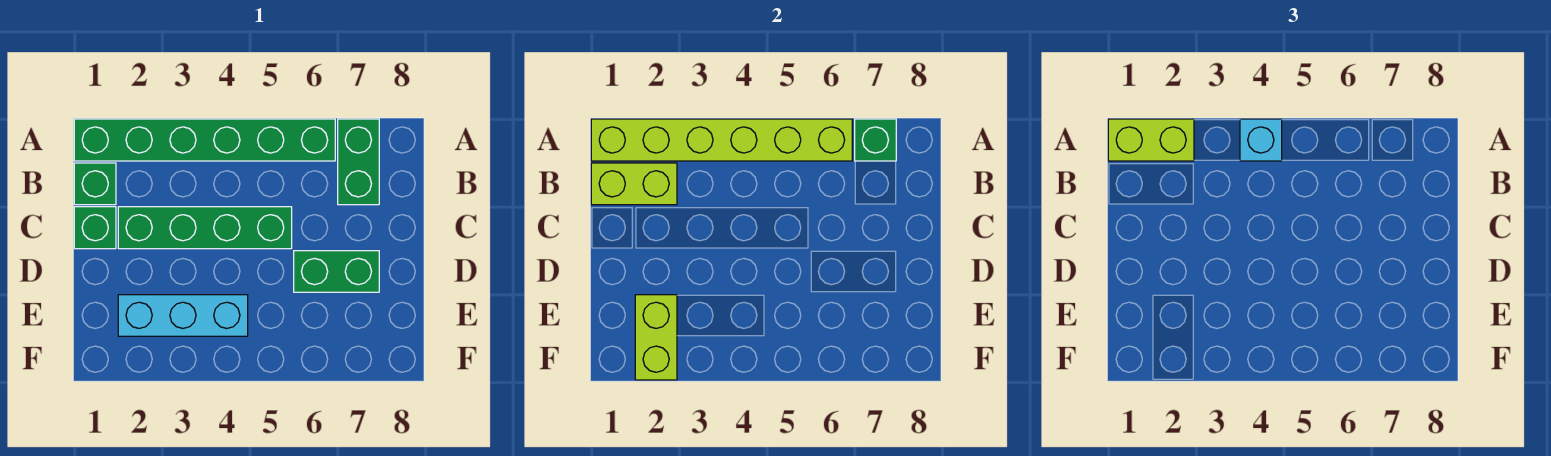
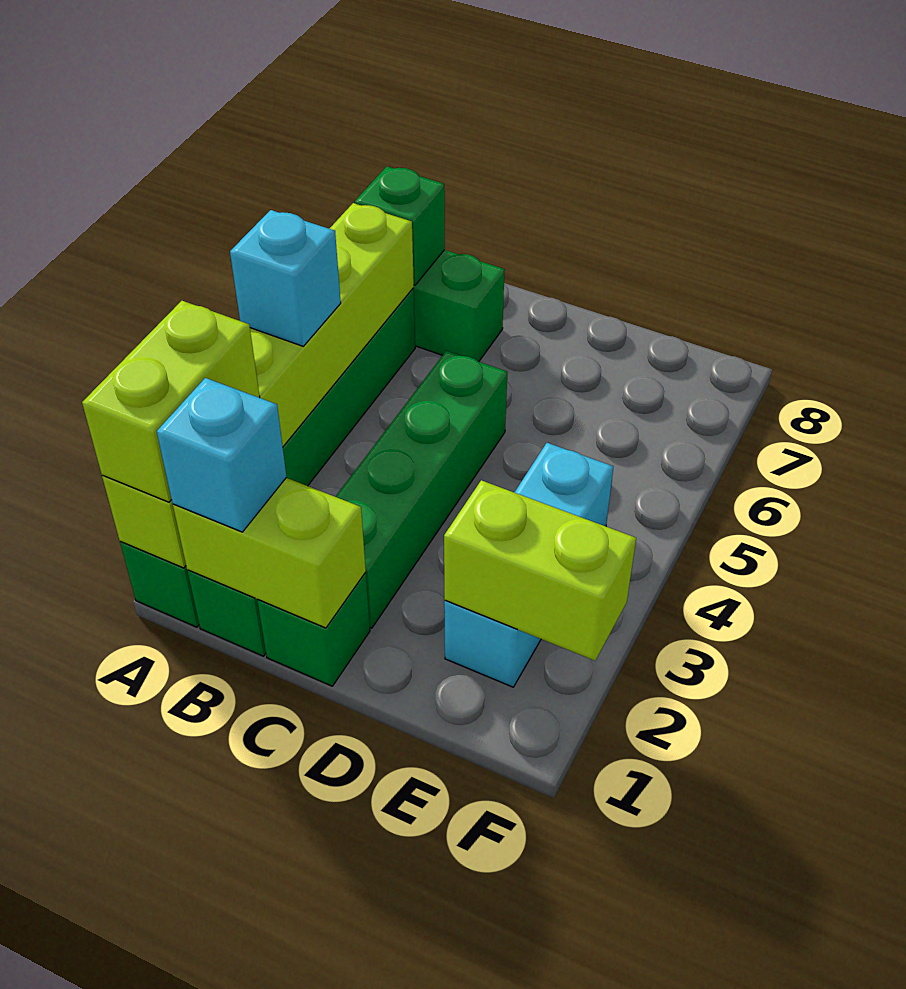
lime brick B1:B2 level 2 -> lime brick B1:C1 level 2
none -> cyan brick B1 level 3
green brick D6:D7 level 1 -> none

